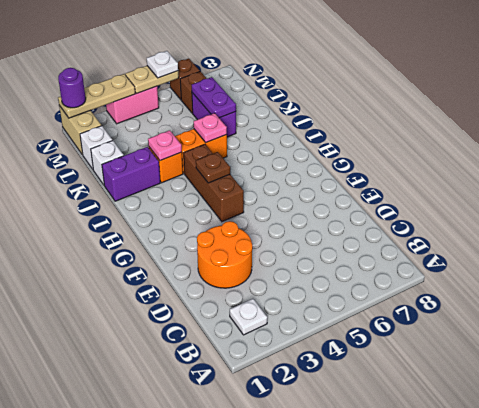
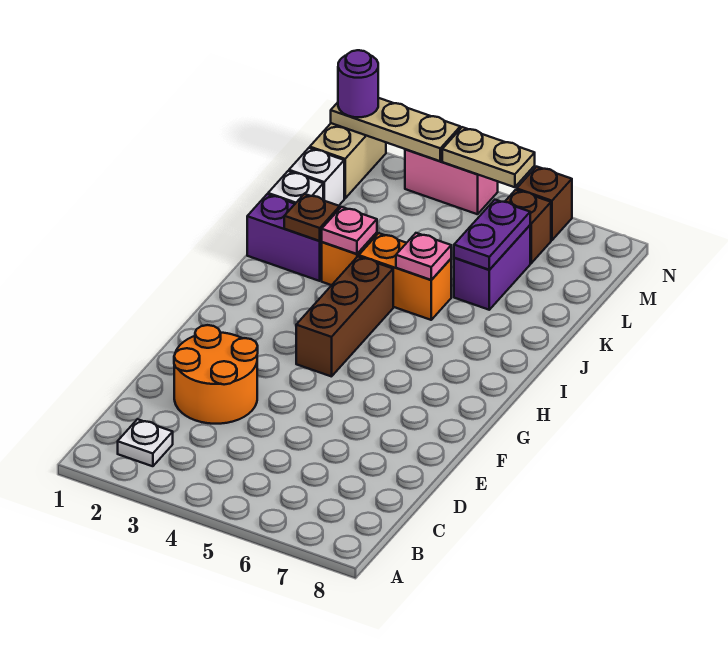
brown plate H4 level 2 -> brown plate J2 level 2
white plate N5 level 3 -> none

